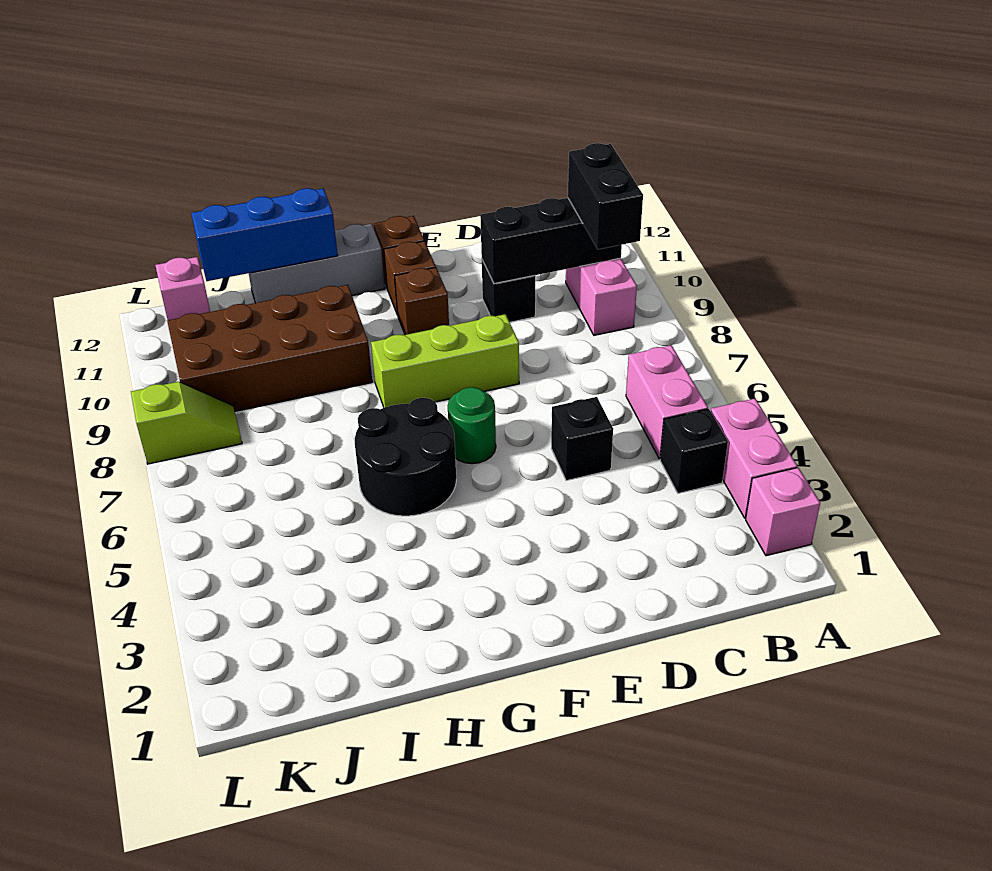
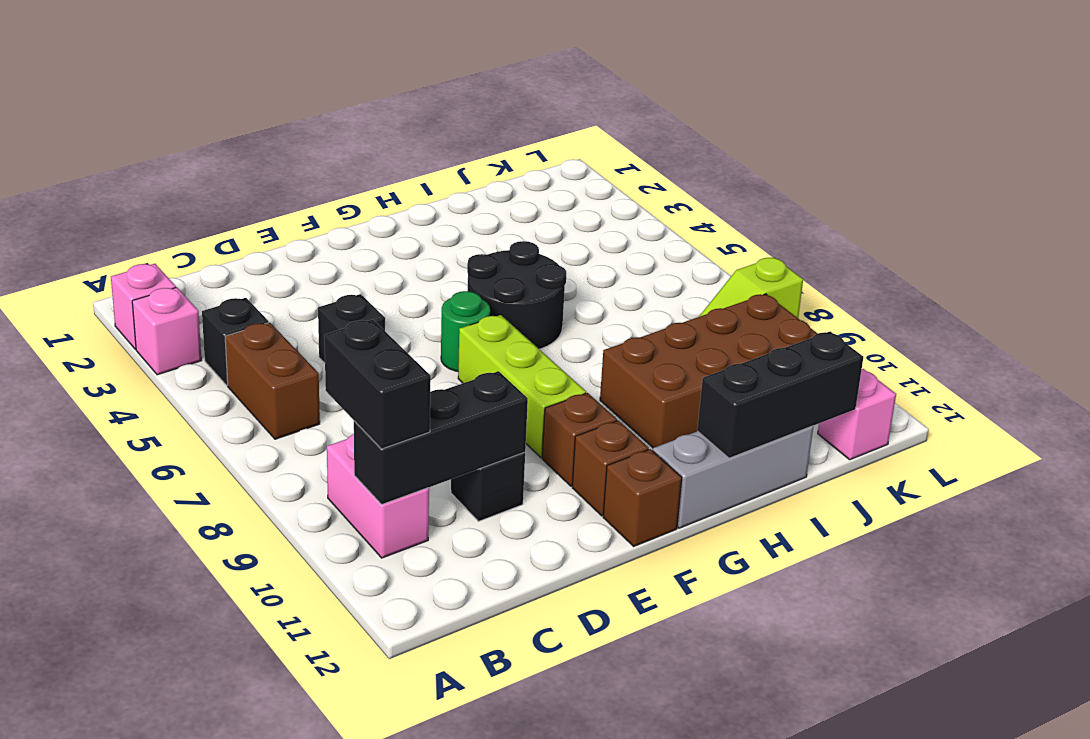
pink brick A3:A4 level 1 -> pink brick A3 level 1
pink brick B5:B6 level 1 -> brown brick B5:B6 level 1
lime brick E8:G8 level 1 -> lime brick F7:F9 level 1
blue brick H12:J12 level 2 -> black brick H12:J12 level 2

